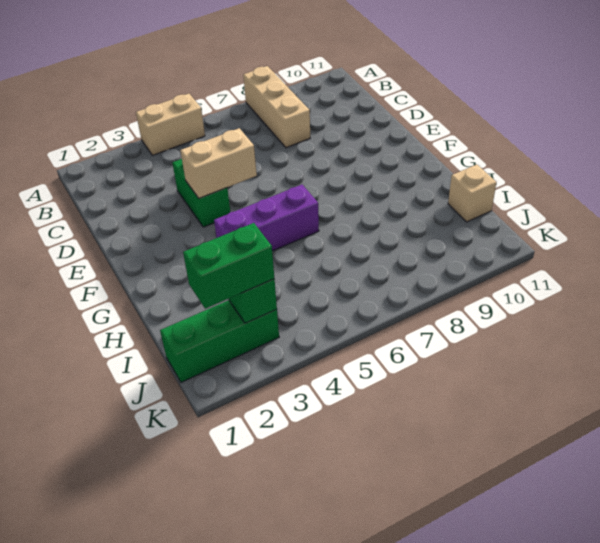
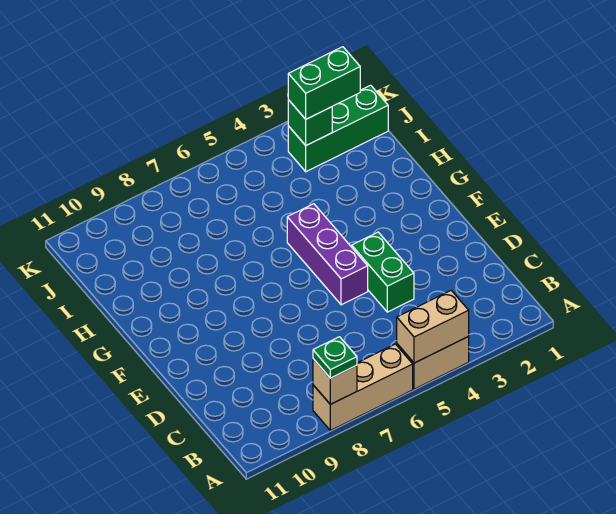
tan brick A8:C8 level 1 -> tan brick A6:A8 level 1
none -> green plate A8 level 3
tan brick E4:E5 level 2 -> tan brick A4:A5 level 2
purple brick G4:G6 level 1 -> purple brick E5:G5 level 1
tan brick I11 level 1 -> tan brick A8 level 2

